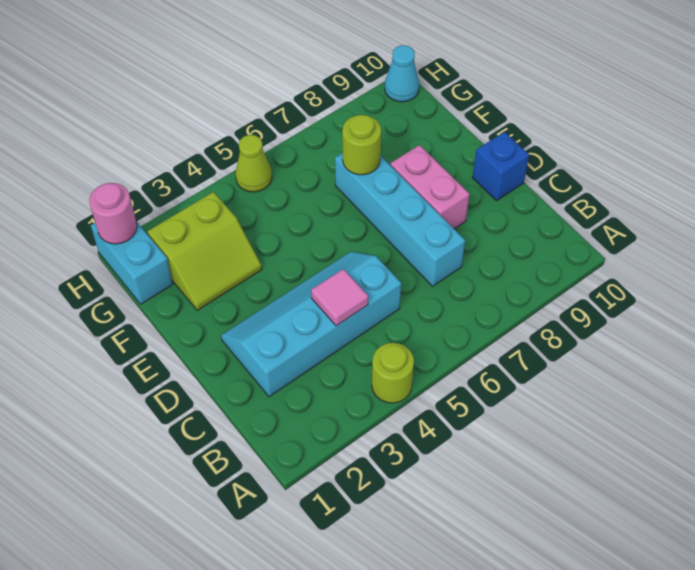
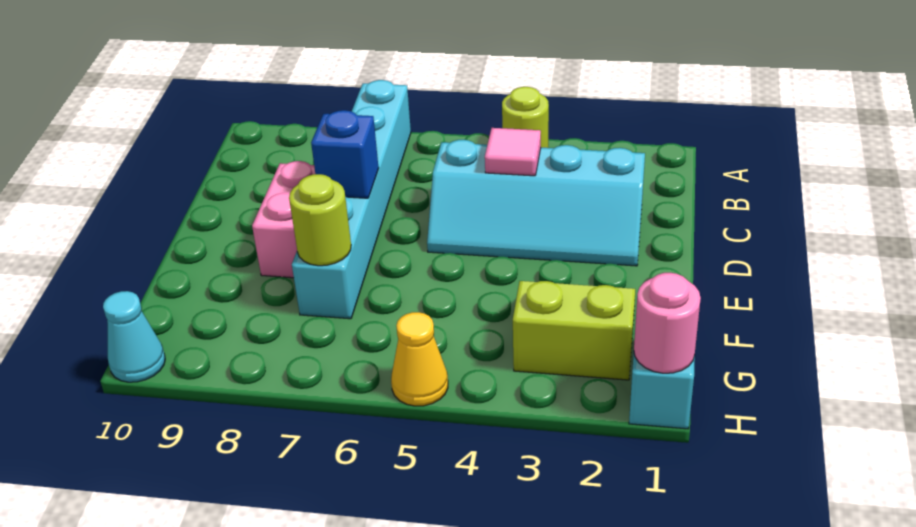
cyan brick C7:F7 level 1 -> cyan brick A7:F7 level 1
blue brick D10 level 1 -> blue brick D7 level 2
lime cone H5 level 1 -> yellow cone H5 level 1

